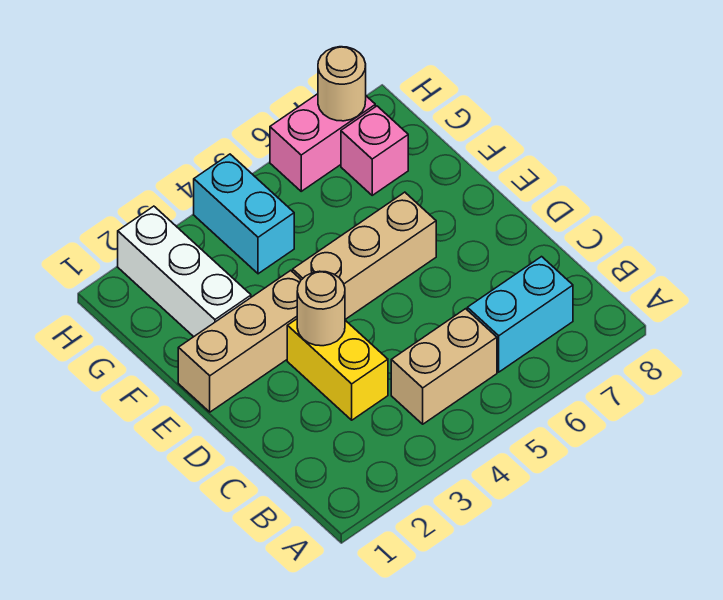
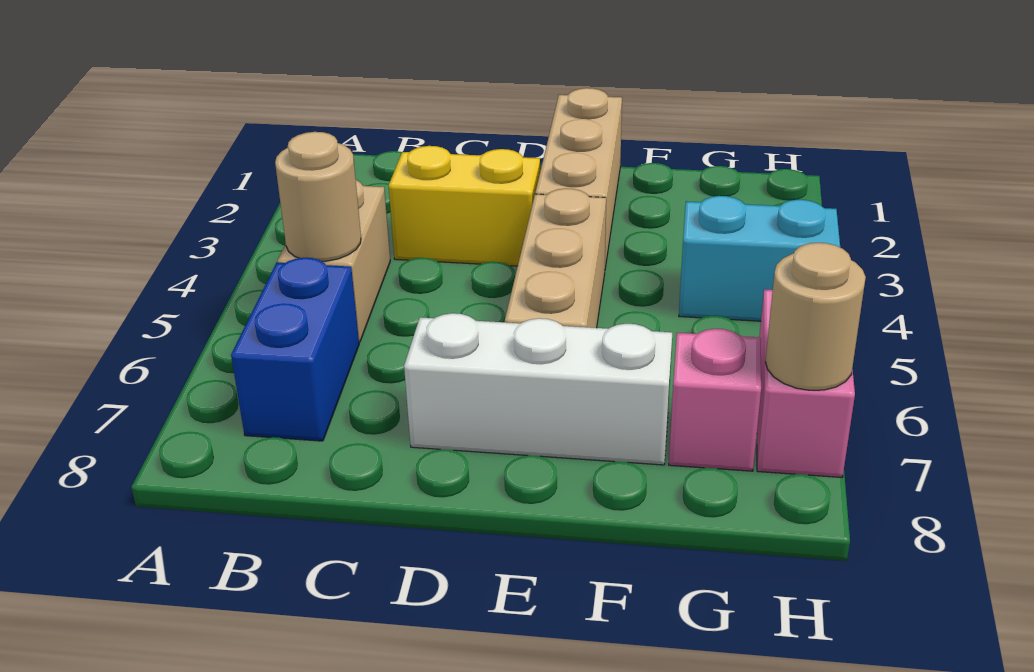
cyan brick B6:B7 level 1 -> blue brick B6:B7 level 1
tan round brick D3 level 2 -> tan round brick B5 level 2
white brick F2:H2 level 1 -> white brick D7:F7 level 1

